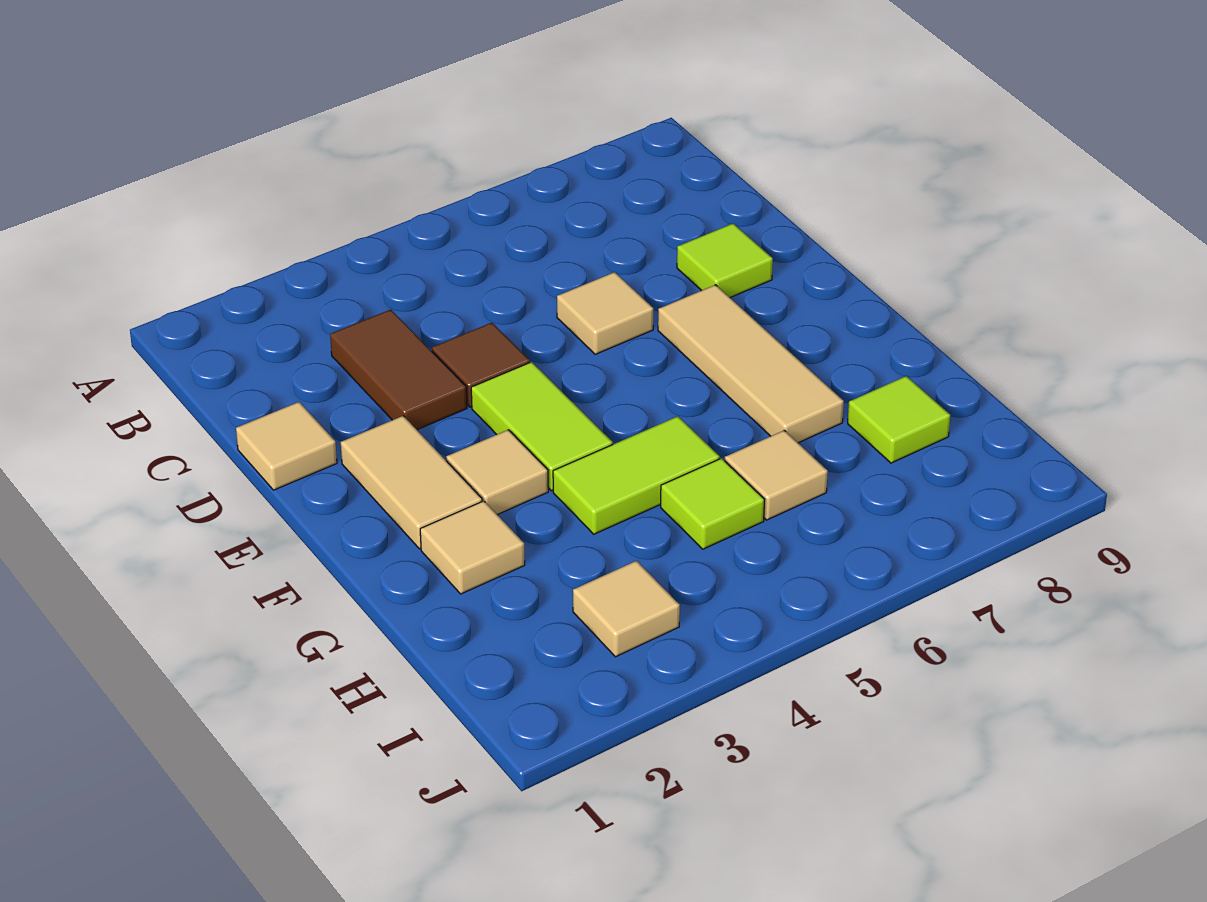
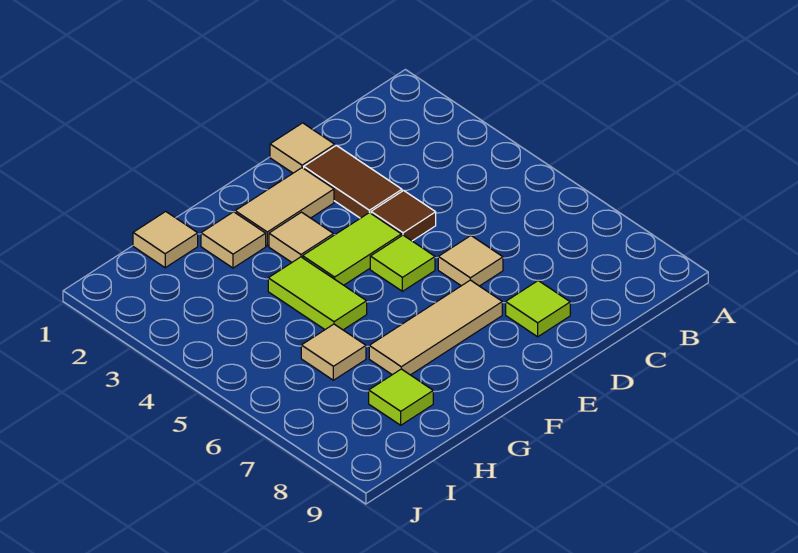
brown tile C3:D3 level 1 -> brown tile D2:D3 level 1
lime tile H5 level 1 -> lime tile E5 level 1
tan tile I3 level 1 -> tan tile H1 level 1

